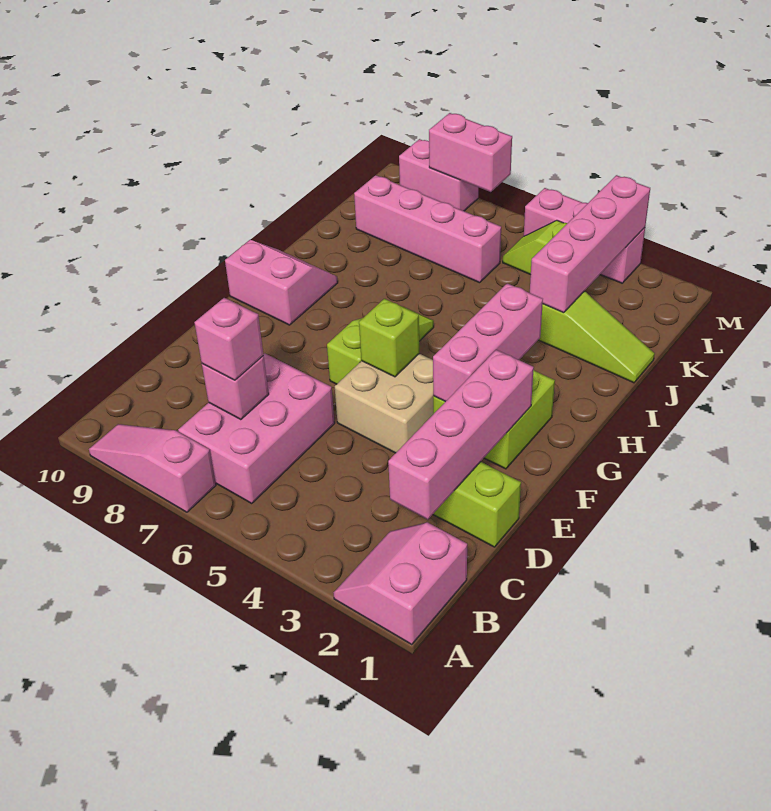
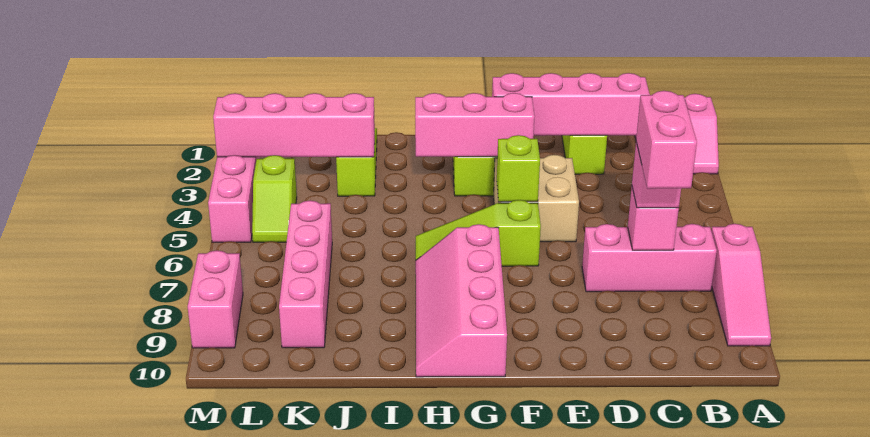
pink brick B6:D7 level 1 -> pink brick B7:D7 level 1
pink slope G9:H10 level 1 top G -> pink slope G7:H10 level 1 top G
pink brick M7:M8 level 2 -> pink brick C7:C8 level 4

